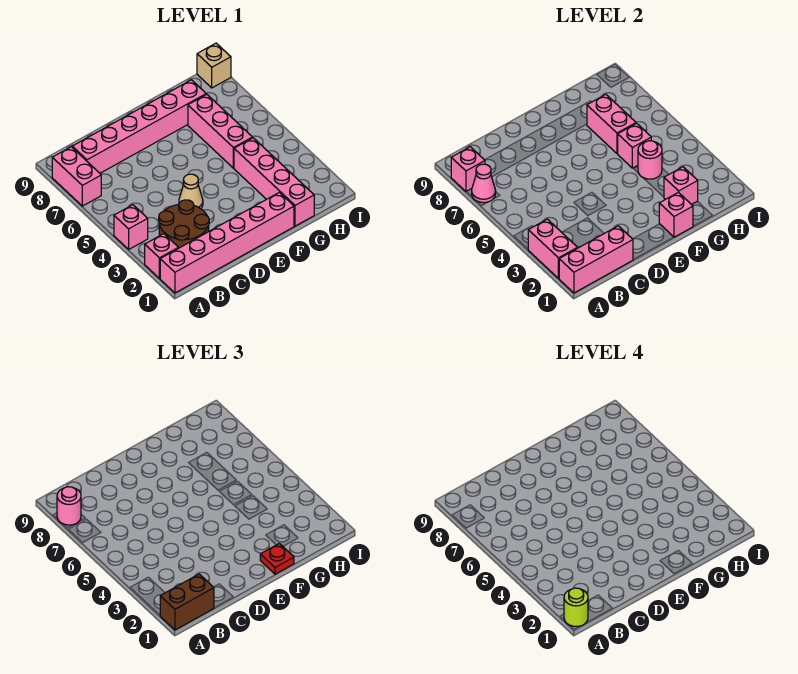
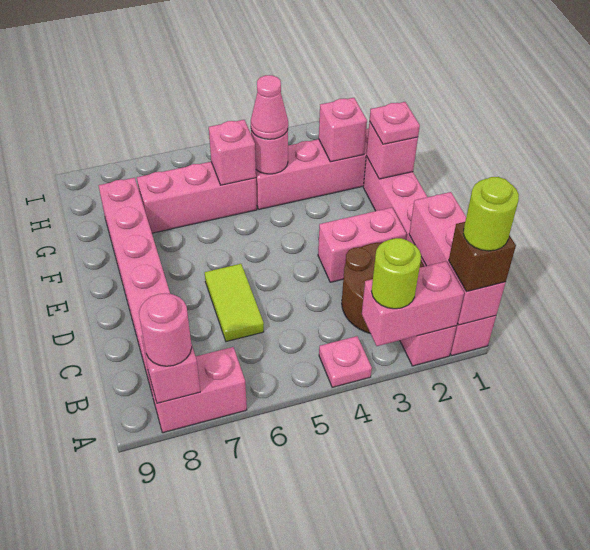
brown brick A1:B1 level 3 -> brown brick A1 level 3
none -> lime round brick A3 level 3
pink brick A4 level 1 -> pink plate A4 level 1
pink cone A7 level 2 -> pink cone G4 level 3
none -> lime tile C6:D6 level 1
tan cone D4 level 1 -> none
red plate F1 level 3 -> pink plate F1 level 3
pink brick G6:G7 level 2 -> pink brick D2:D3 level 1
tan brick I9 level 1 -> none

